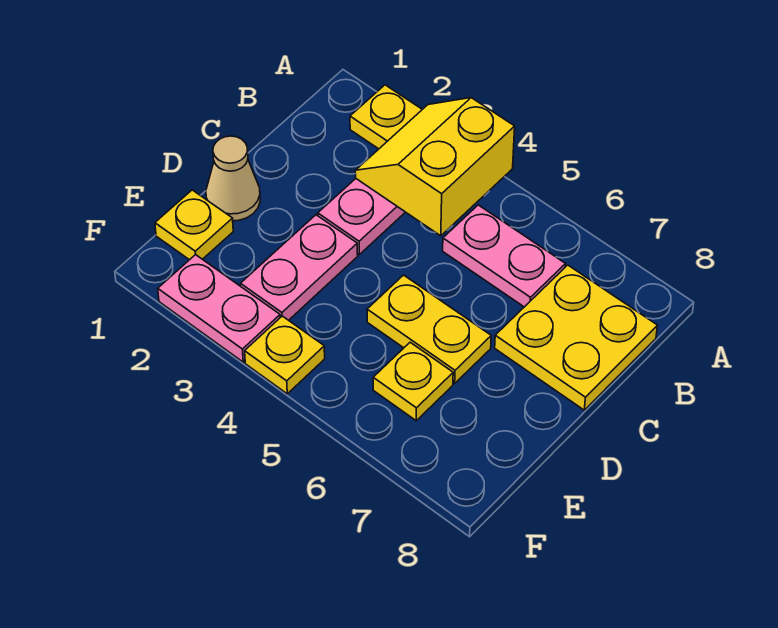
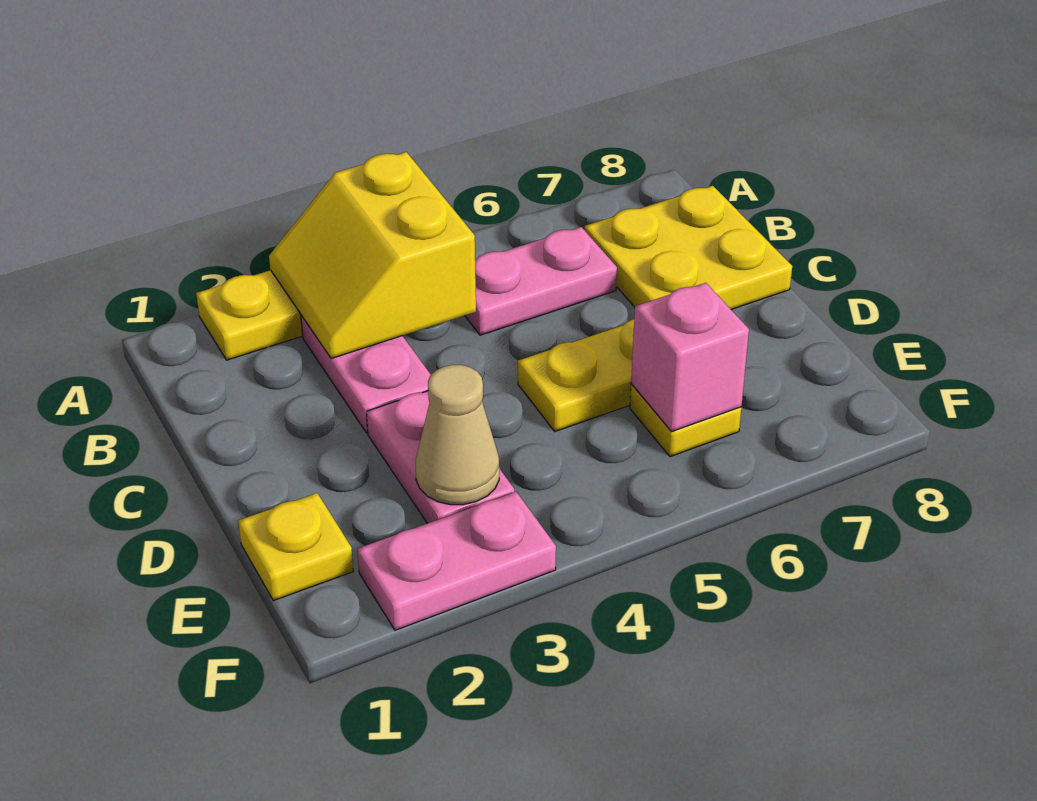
tan cone D1 level 1 -> tan cone E3 level 2
none -> pink brick E6 level 2
yellow plate F4 level 1 -> none

